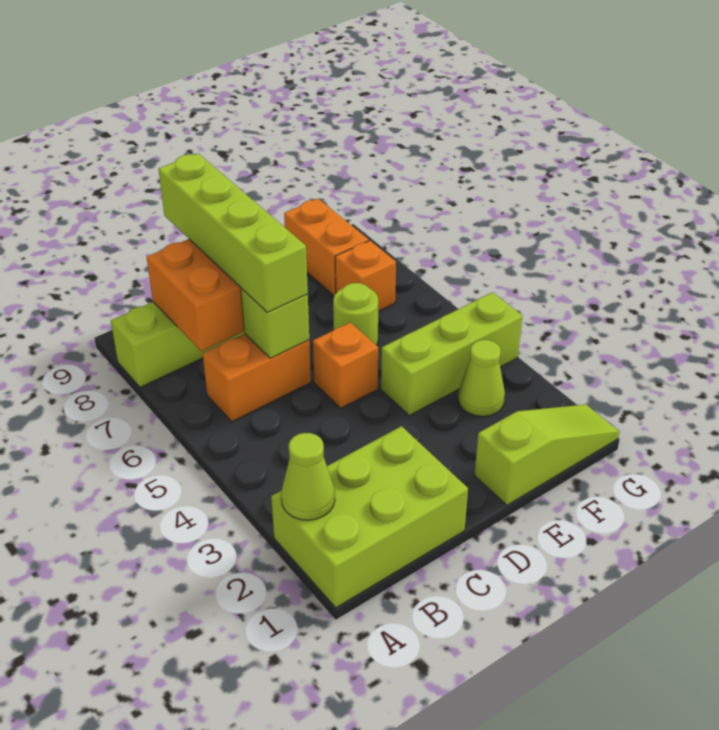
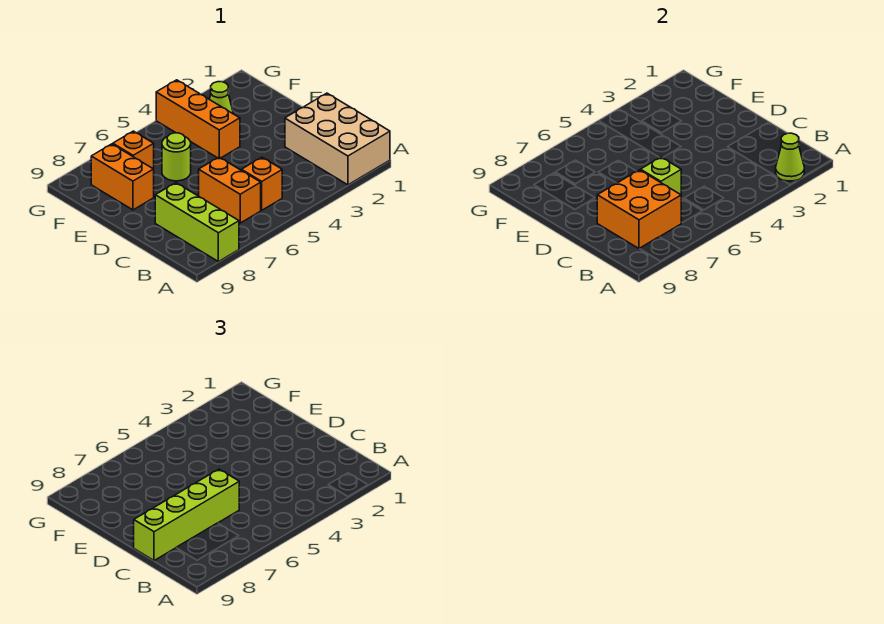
lime brick A1:C2 level 1 -> tan brick A1:C2 level 1
orange brick D5 level 1 -> orange brick B5 level 1
lime slope E1:G1 level 1 top E -> none
lime brick E4:G4 level 1 -> orange brick E4:G4 level 1
orange brick F8:F9 level 1 -> orange brick E8:F8 level 1

